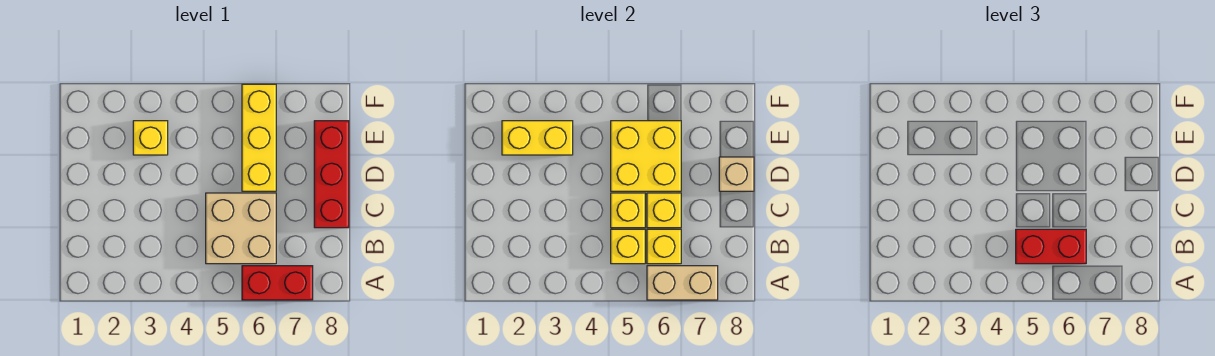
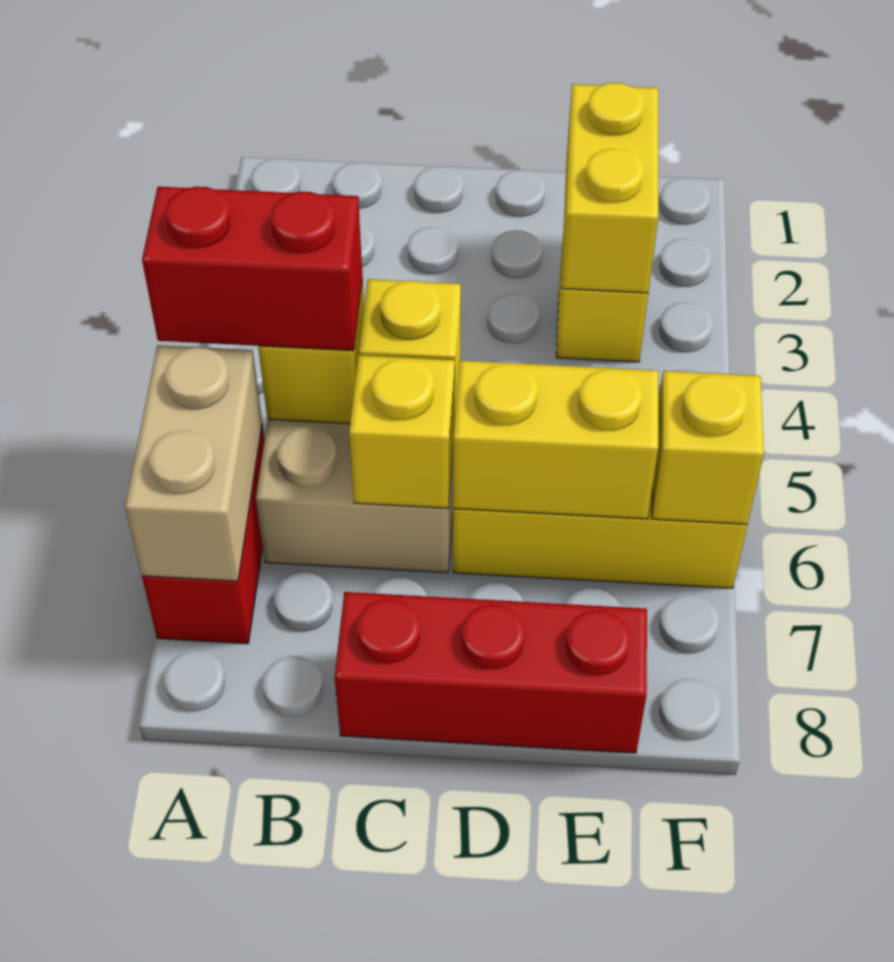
red brick B5:B6 level 3 -> red brick A5:B5 level 3
yellow brick B6 level 2 -> yellow brick F6 level 2
yellow brick D5:E6 level 2 -> yellow brick D6:E6 level 2
tan brick D8 level 2 -> none

